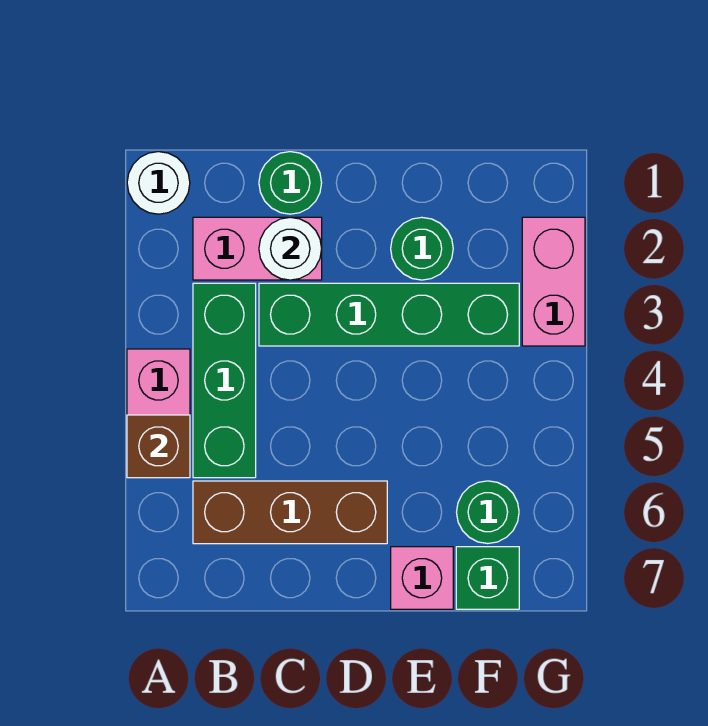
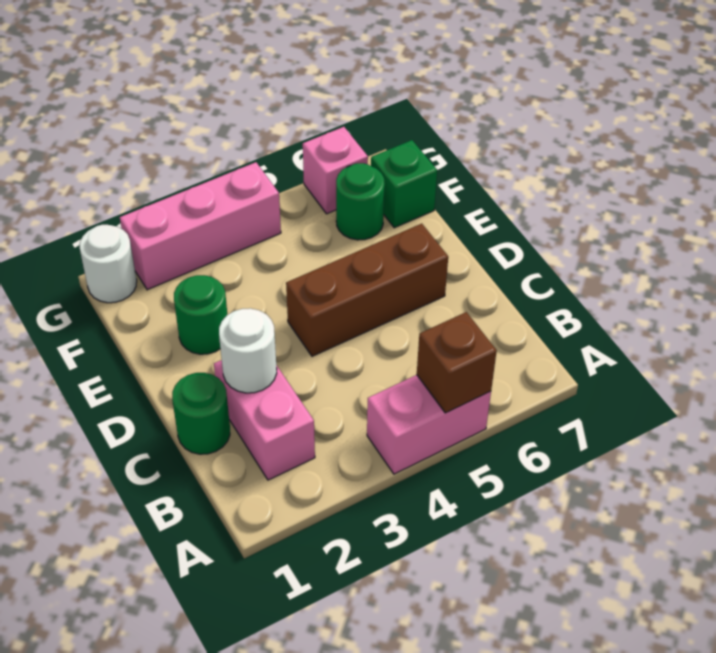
white round brick A1 level 1 -> white round brick G1 level 1
green brick B3:B5 level 1 -> none
brown brick B6:D6 level 1 -> brown brick D4:D6 level 1
green brick C3:F3 level 1 -> none
pink brick E7 level 1 -> pink brick G6 level 1
pink brick G2:G3 level 1 -> pink brick G2:G4 level 1

